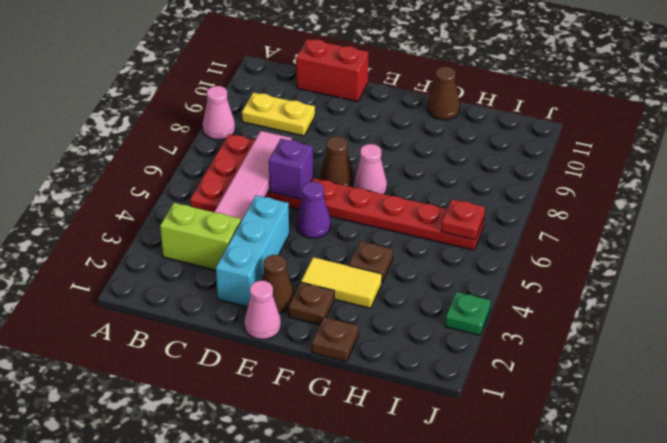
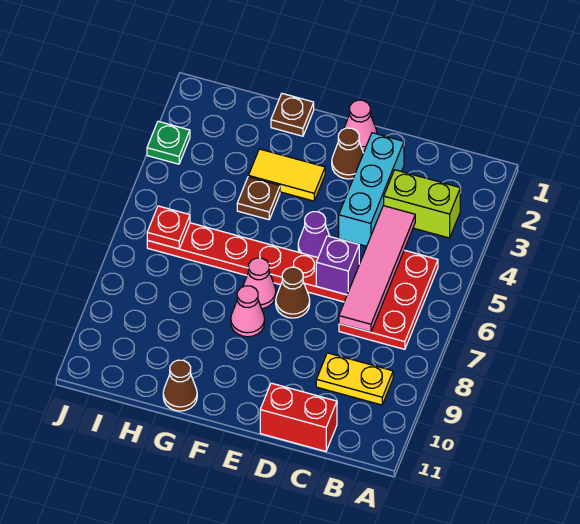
pink cone A8 level 1 -> pink cone F8 level 1
brown plate F2 level 1 -> none

